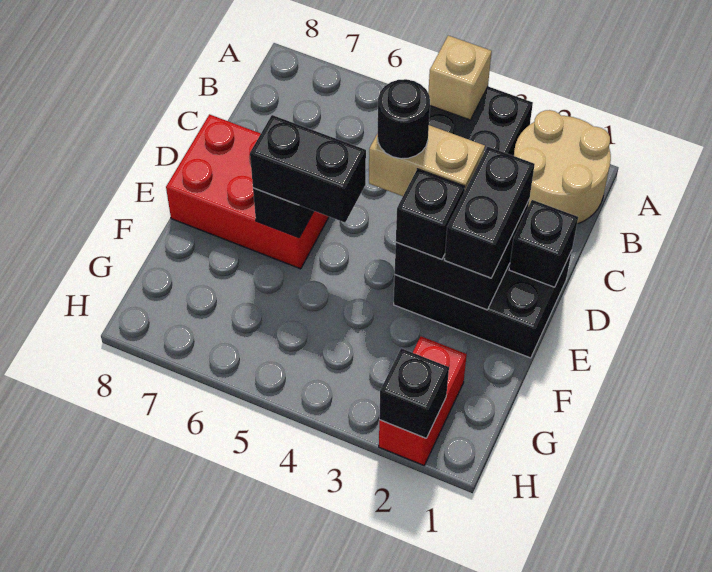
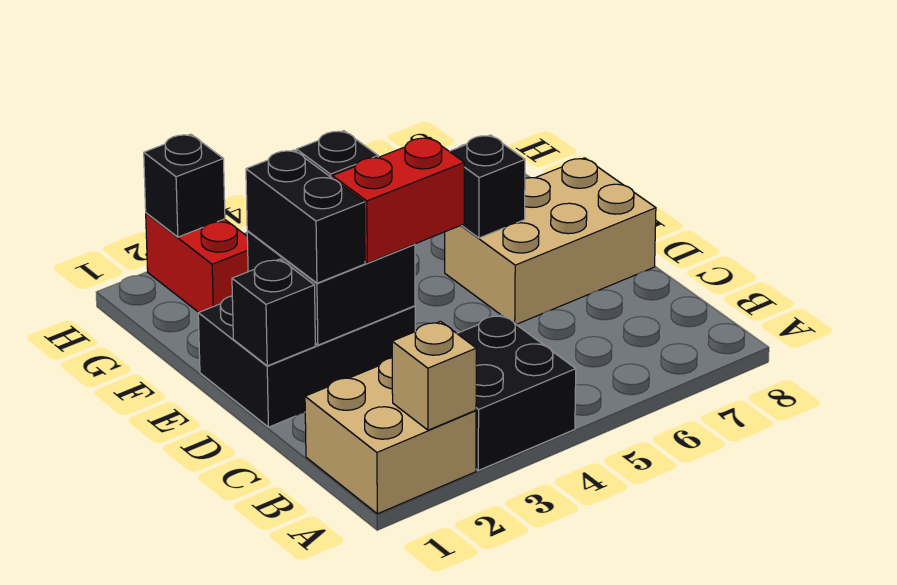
tan round brick A1:B2 level 1 -> tan brick A1:B2 level 1
tan brick A4 level 2 -> tan brick A2 level 2
tan brick D3:D4 level 3 -> red brick D3:D4 level 3
black round brick D4 level 4 -> none
red brick D6:E8 level 1 -> tan brick D6:E8 level 1
black brick E5:E6 level 3 -> none

